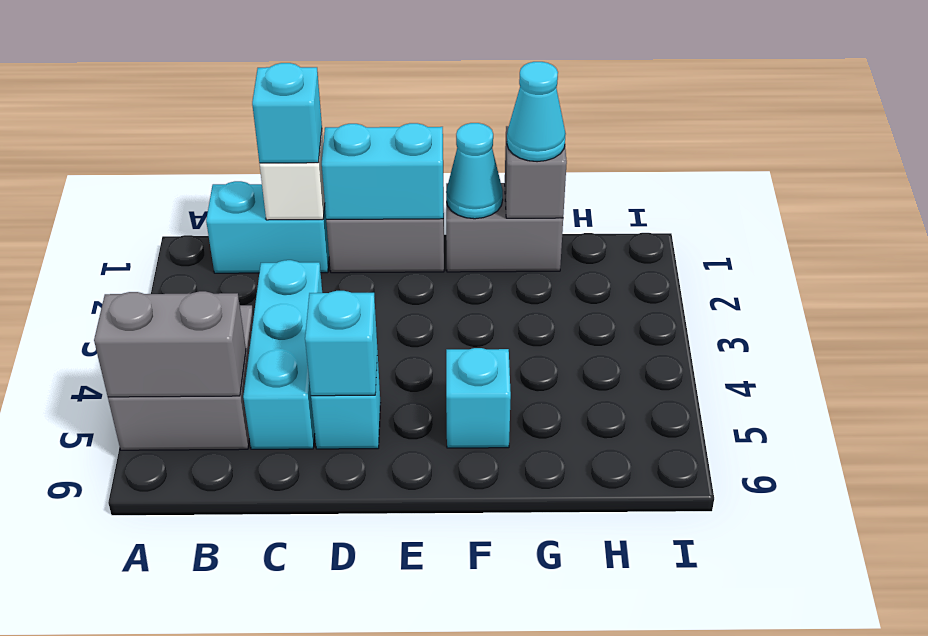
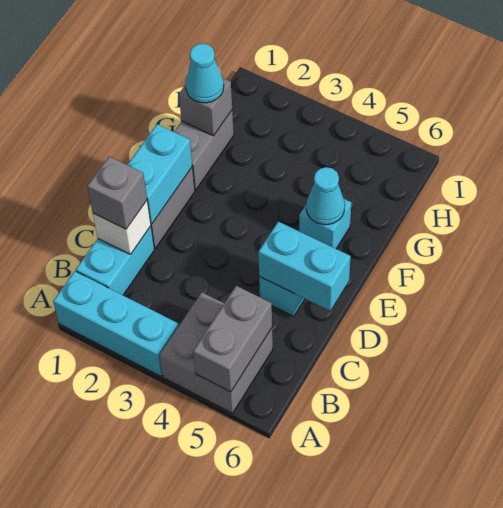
cyan brick C1 level 3 -> grey brick C1 level 3
cyan brick C3:C5 level 1 -> cyan brick A1:A3 level 1
cyan brick D5 level 2 -> cyan brick D5:D6 level 2
cyan cone F1 level 2 -> cyan cone F5 level 2

